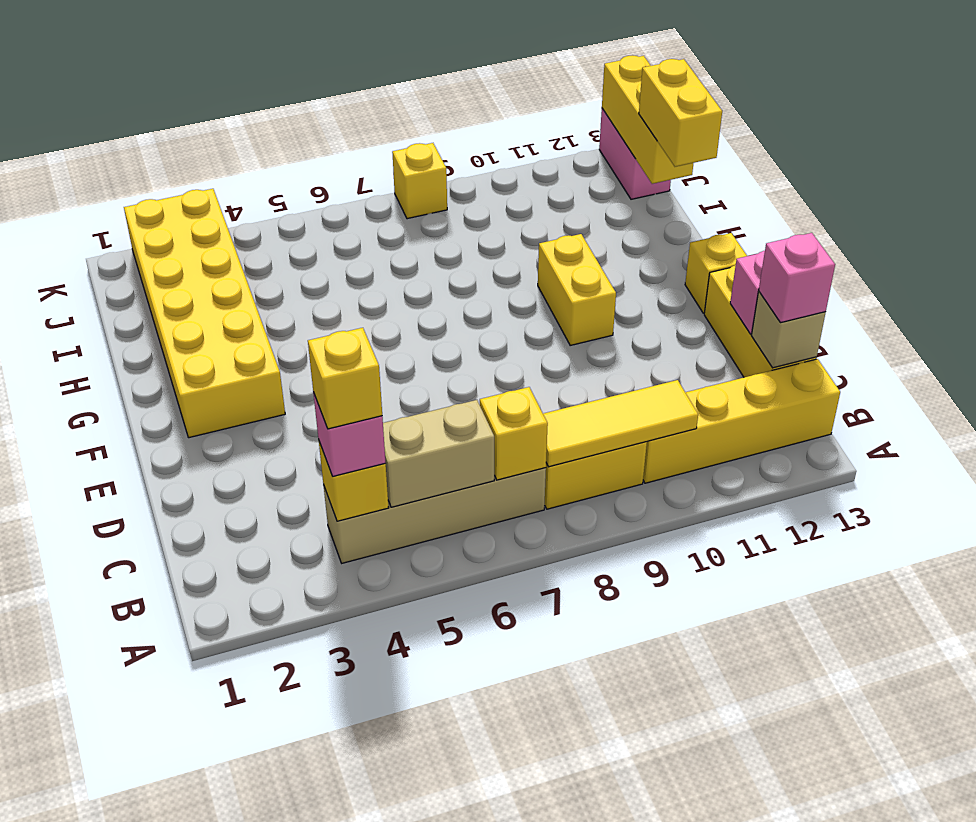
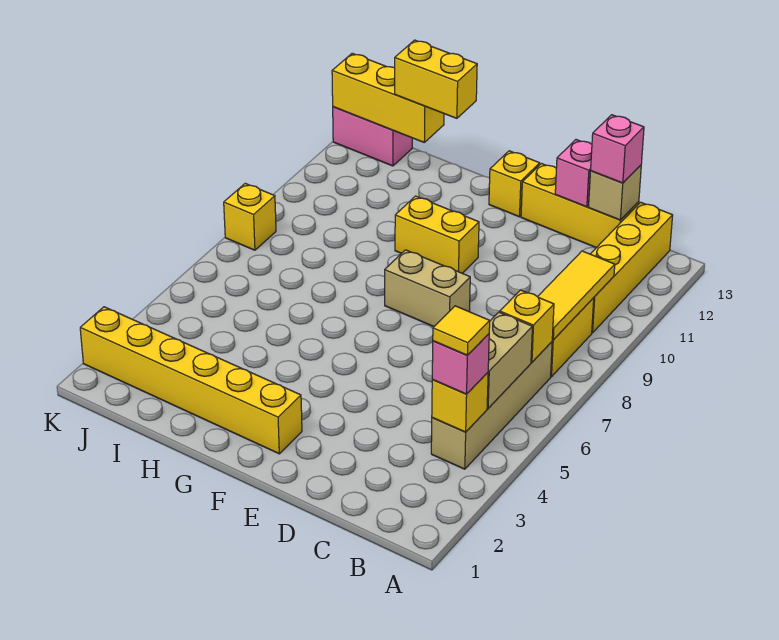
yellow brick B4 level 4 -> yellow tile B4 level 4
none -> tan brick E8:F8 level 1
yellow brick F2:K3 level 1 -> yellow brick F2:K2 level 1

